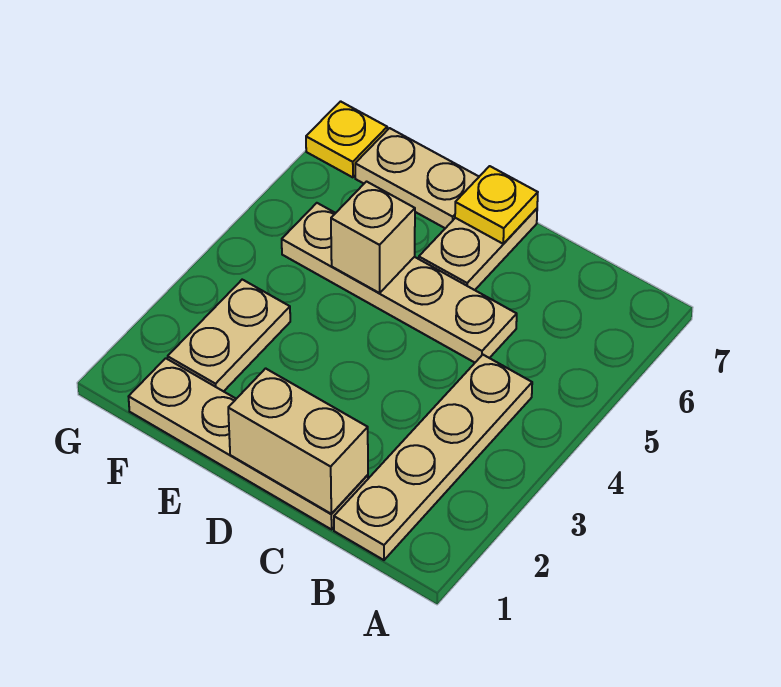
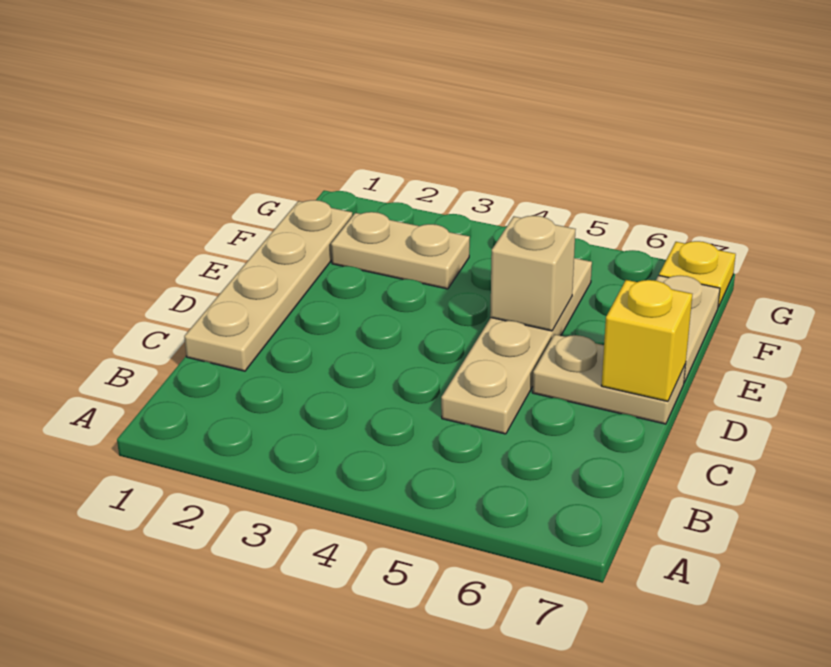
tan plate B1:B4 level 1 -> none
tan brick C1:D1 level 2 -> none
yellow plate D7 level 2 -> yellow brick D7 level 2

